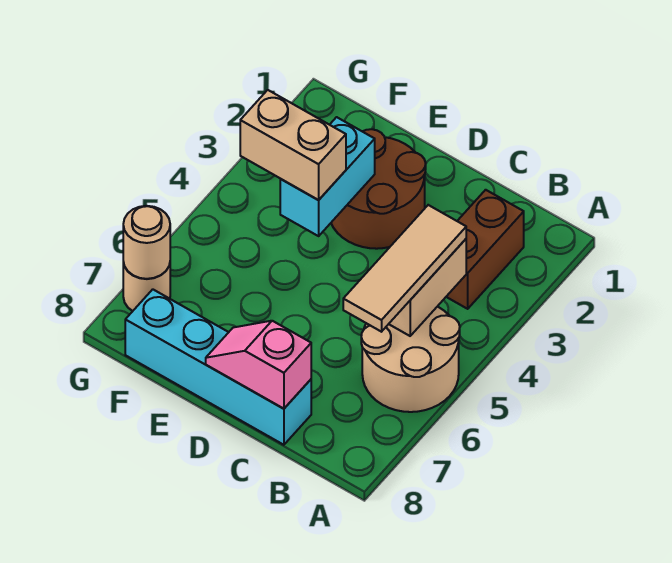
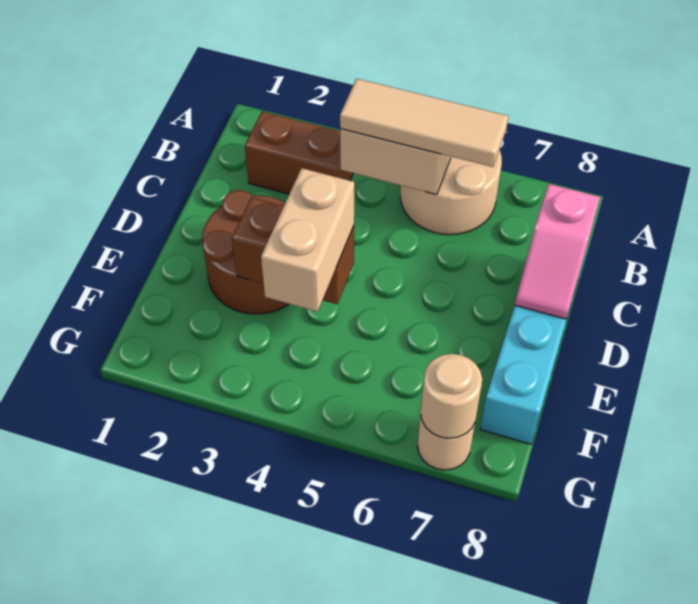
cyan brick E3:E4 level 2 -> brown brick E3:E4 level 2

